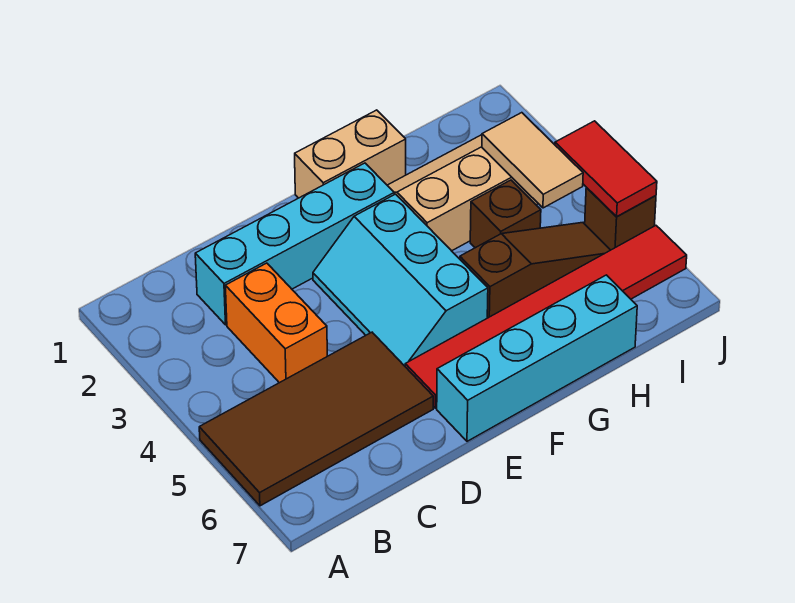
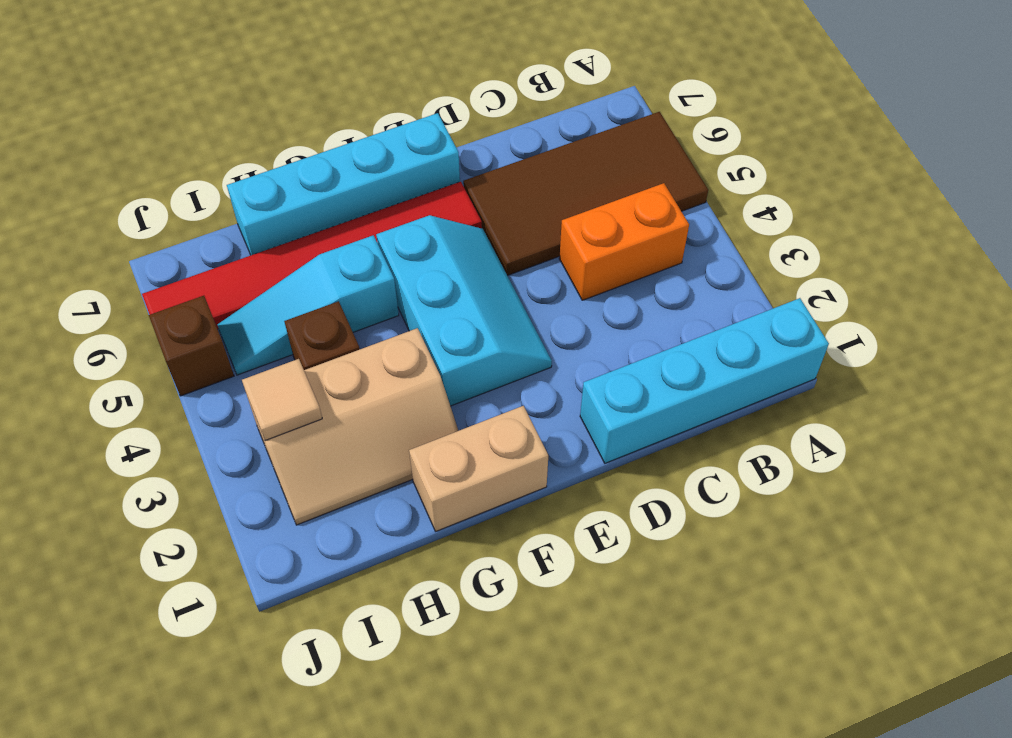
cyan brick C2:F2 level 1 -> cyan brick A1:D1 level 1
orange brick C3:C4 level 1 -> orange brick B4:C4 level 1
brown slope G5:I5 level 1 top G -> cyan slope G5:I5 level 1 top G
tan tile I3:I4 level 2 -> tan tile I3 level 2
red tile J4:J5 level 2 -> none

